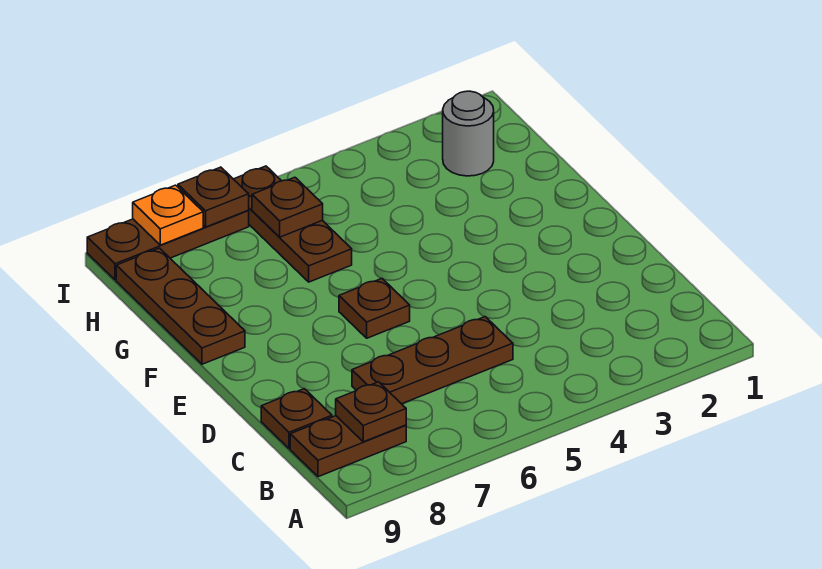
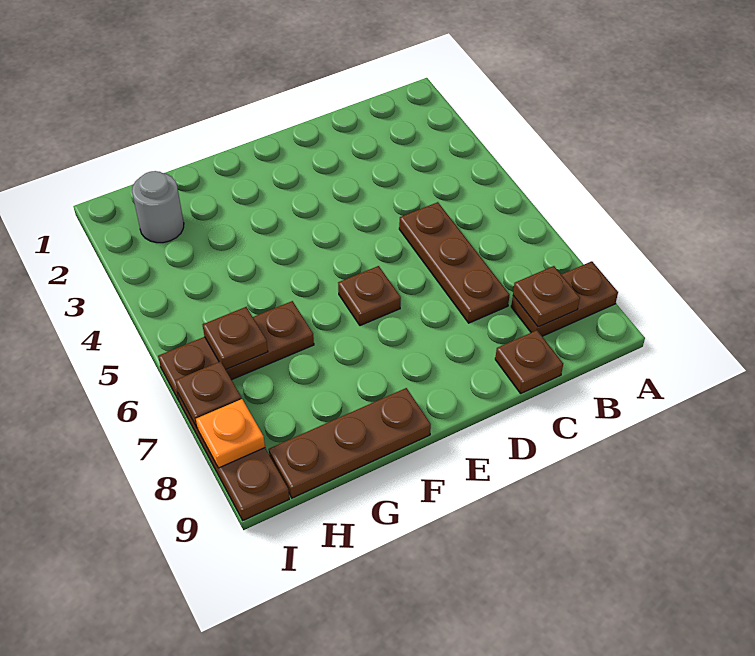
brown plate B8:B9 level 1 -> brown plate A8:B8 level 1

